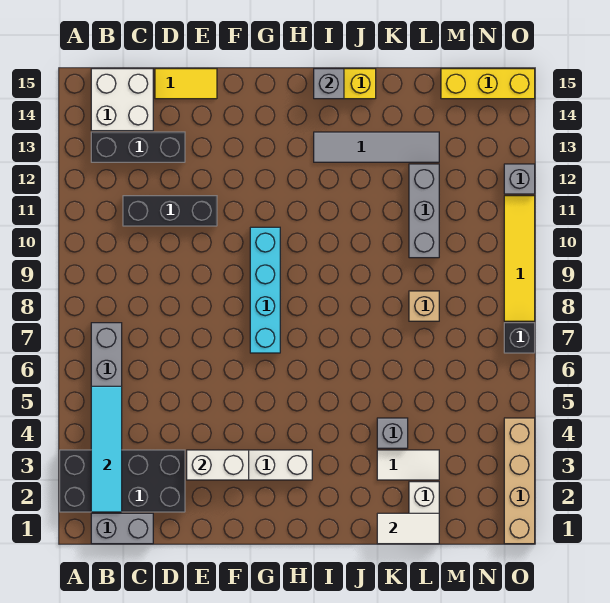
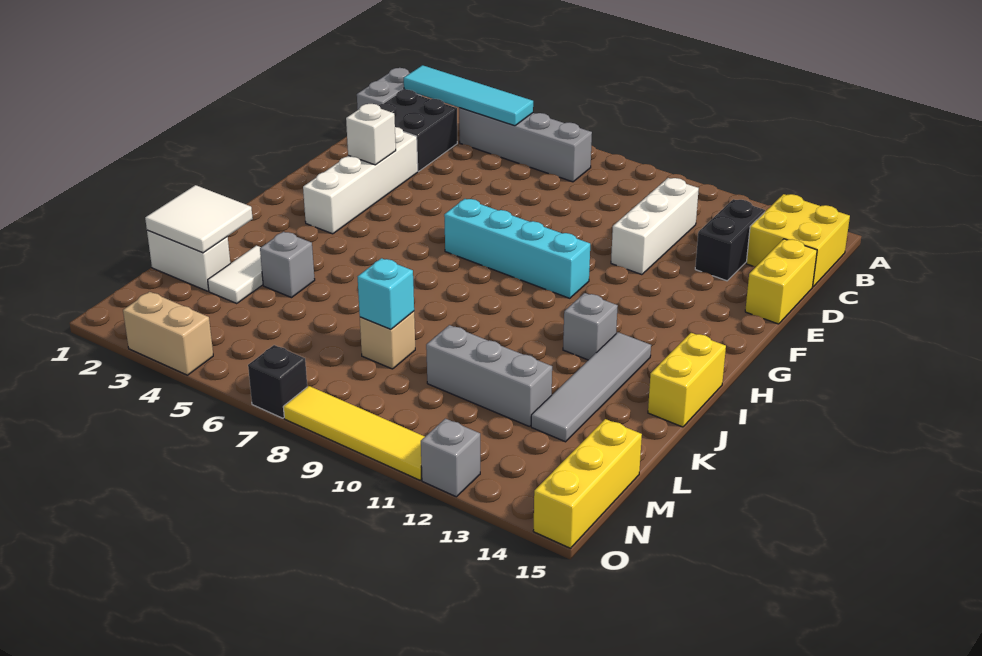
black brick A2:D3 level 1 -> black brick C2:D3 level 1
black brick B13:D13 level 1 -> black brick C13:D13 level 1
white brick B14:C15 level 1 -> yellow brick B14:C15 level 1
black brick C11:E11 level 1 -> white brick C11:E11 level 1
yellow tile D15:E15 level 1 -> yellow brick D15:E15 level 1
white brick E3:F3 level 2 -> white brick F3 level 2
grey brick I15 level 2 -> grey brick I12 level 1
white tile K1:L1 level 2 -> white tile K1:L2 level 2
none -> cyan brick L8 level 2
tan brick O1:O4 level 1 -> tan brick O3:O4 level 1

